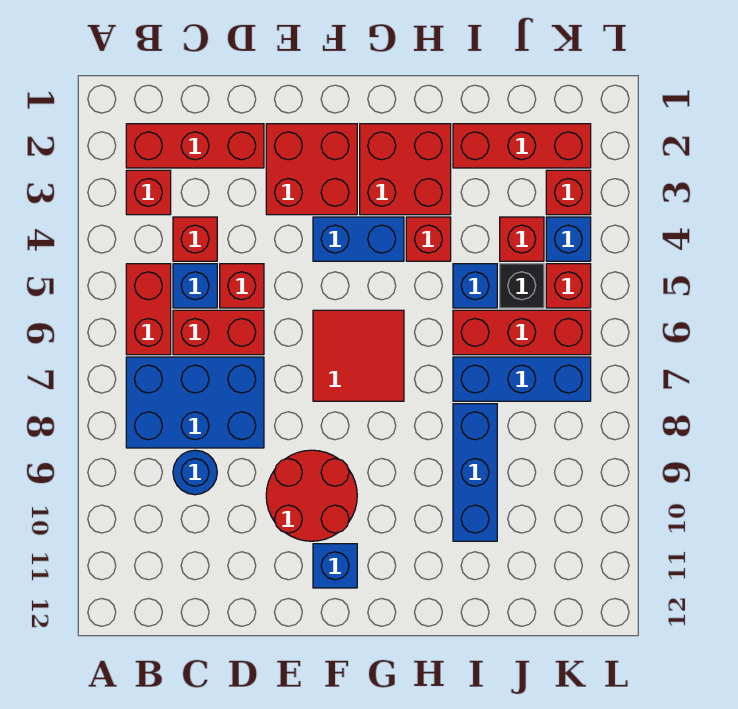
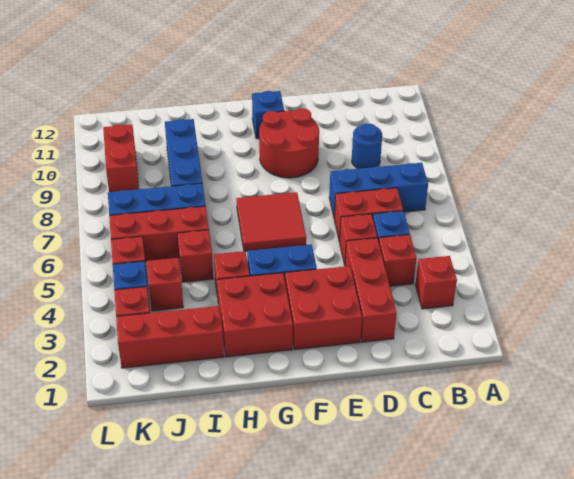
red brick B2:D2 level 1 -> red brick D2:D4 level 1
red brick B5:B6 level 1 -> red brick K9:K10 level 1
blue brick B7:D8 level 1 -> blue brick B7:D7 level 1
blue brick I5 level 1 -> red brick I5 level 1
black brick J5 level 1 -> none

